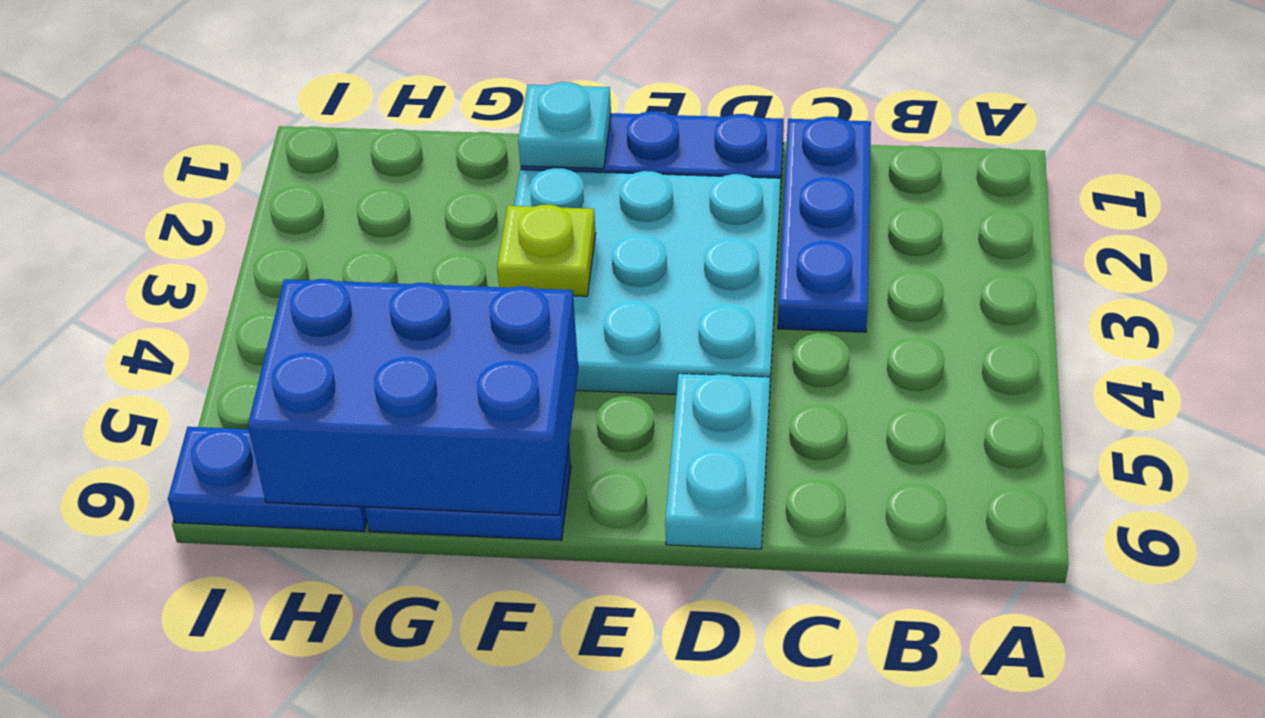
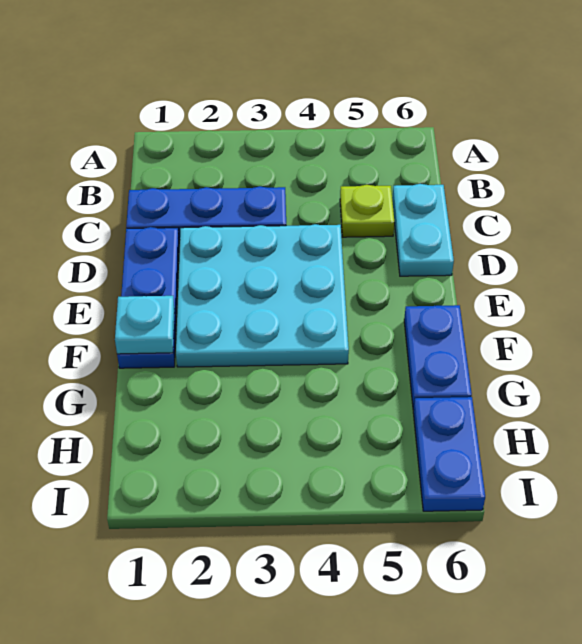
cyan plate D5:D6 level 1 -> cyan plate C6:D6 level 1
lime plate F3 level 2 -> lime plate C5 level 1
blue brick F5:H6 level 2 -> none

